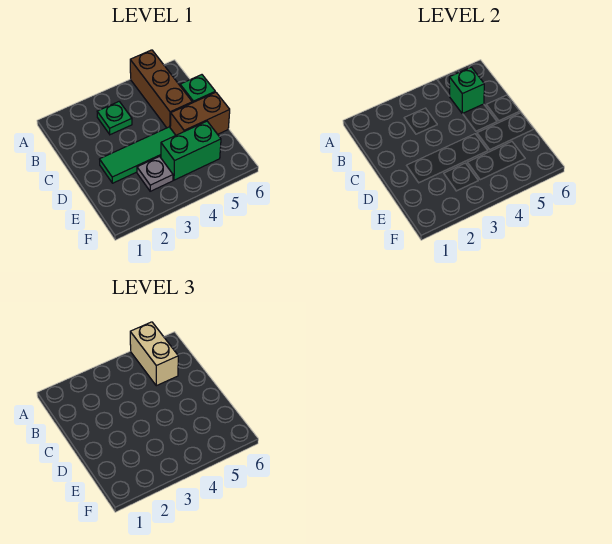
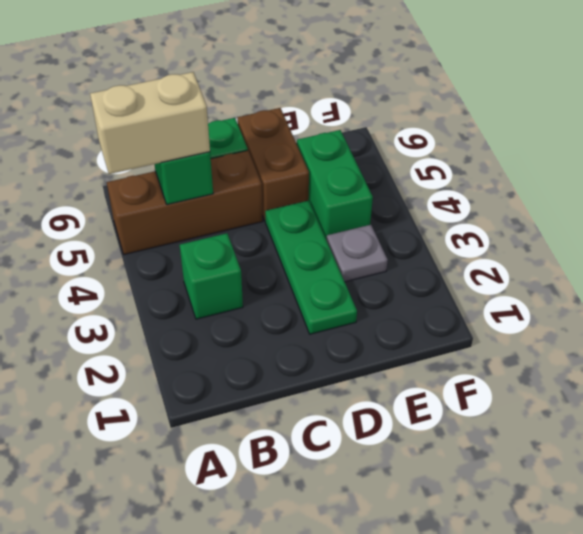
green plate B3 level 1 -> green brick B3 level 1
green tile D2:D4 level 1 -> green plate D2:D4 level 1

